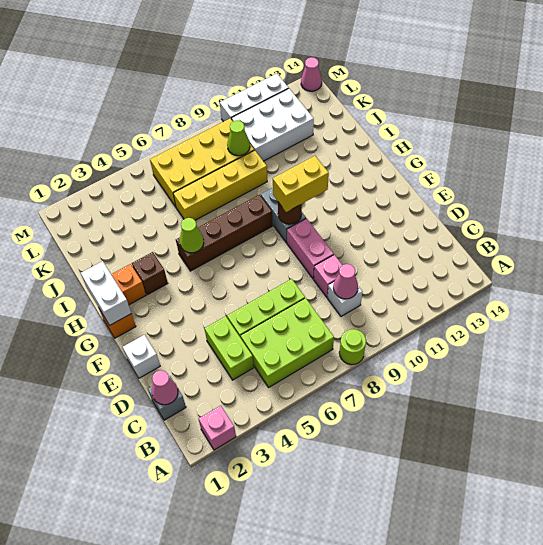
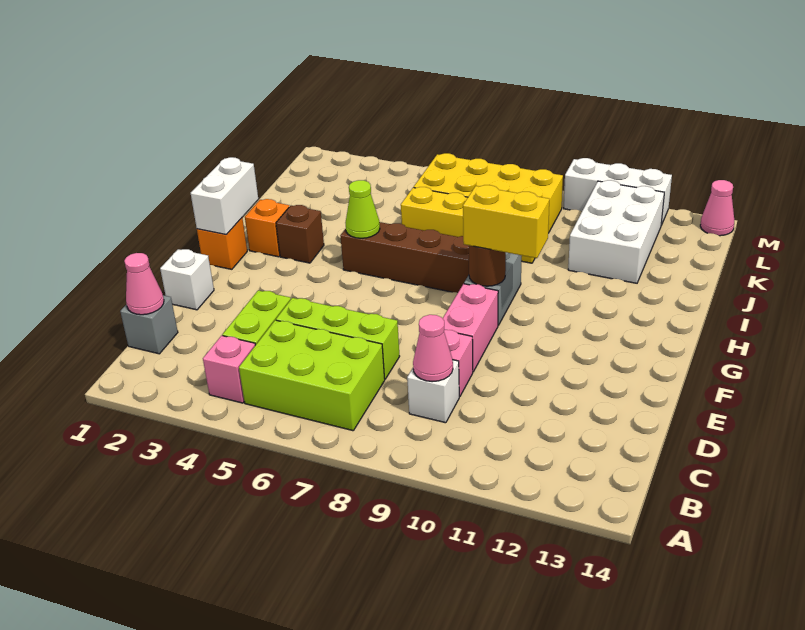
pink brick A2 level 1 -> pink brick B4 level 1
lime round brick A8 level 1 -> none
lime cone K9 level 2 -> none
white brick K10:L12 level 1 -> white brick J11:L12 level 1

